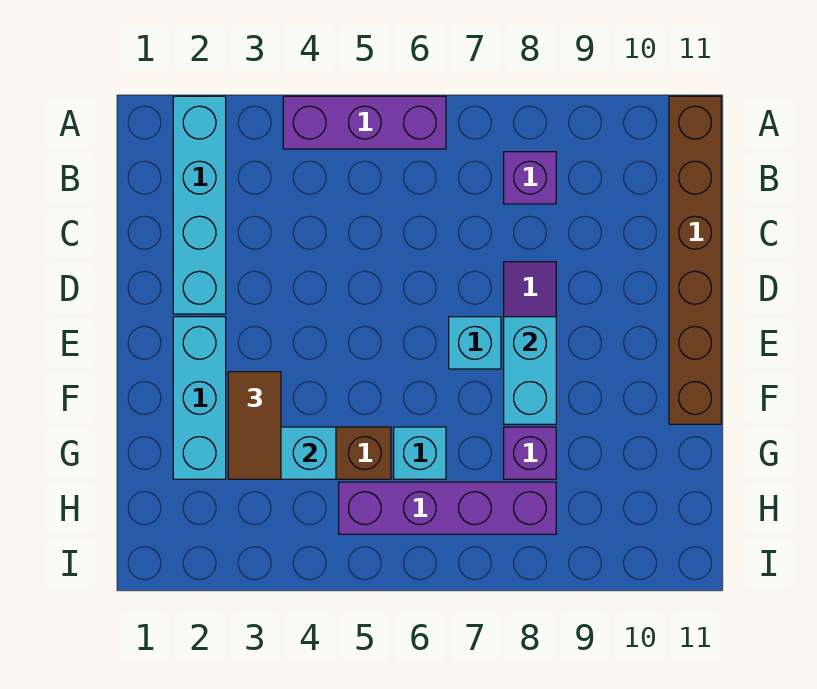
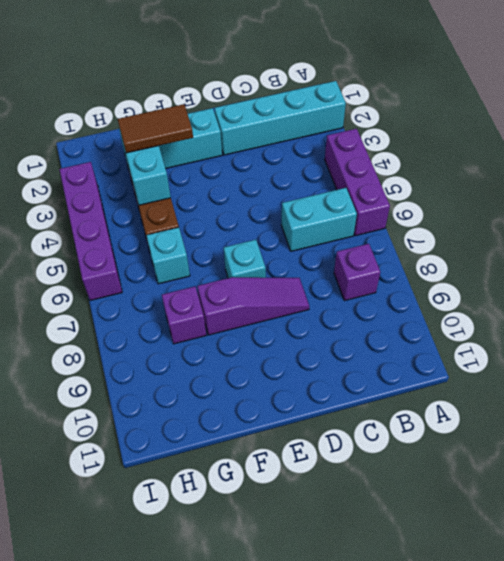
brown brick A11:F11 level 1 -> none
cyan brick E8:F8 level 2 -> cyan brick B6:C6 level 1
purple brick H5:H8 level 1 -> purple brick I3:I6 level 1

